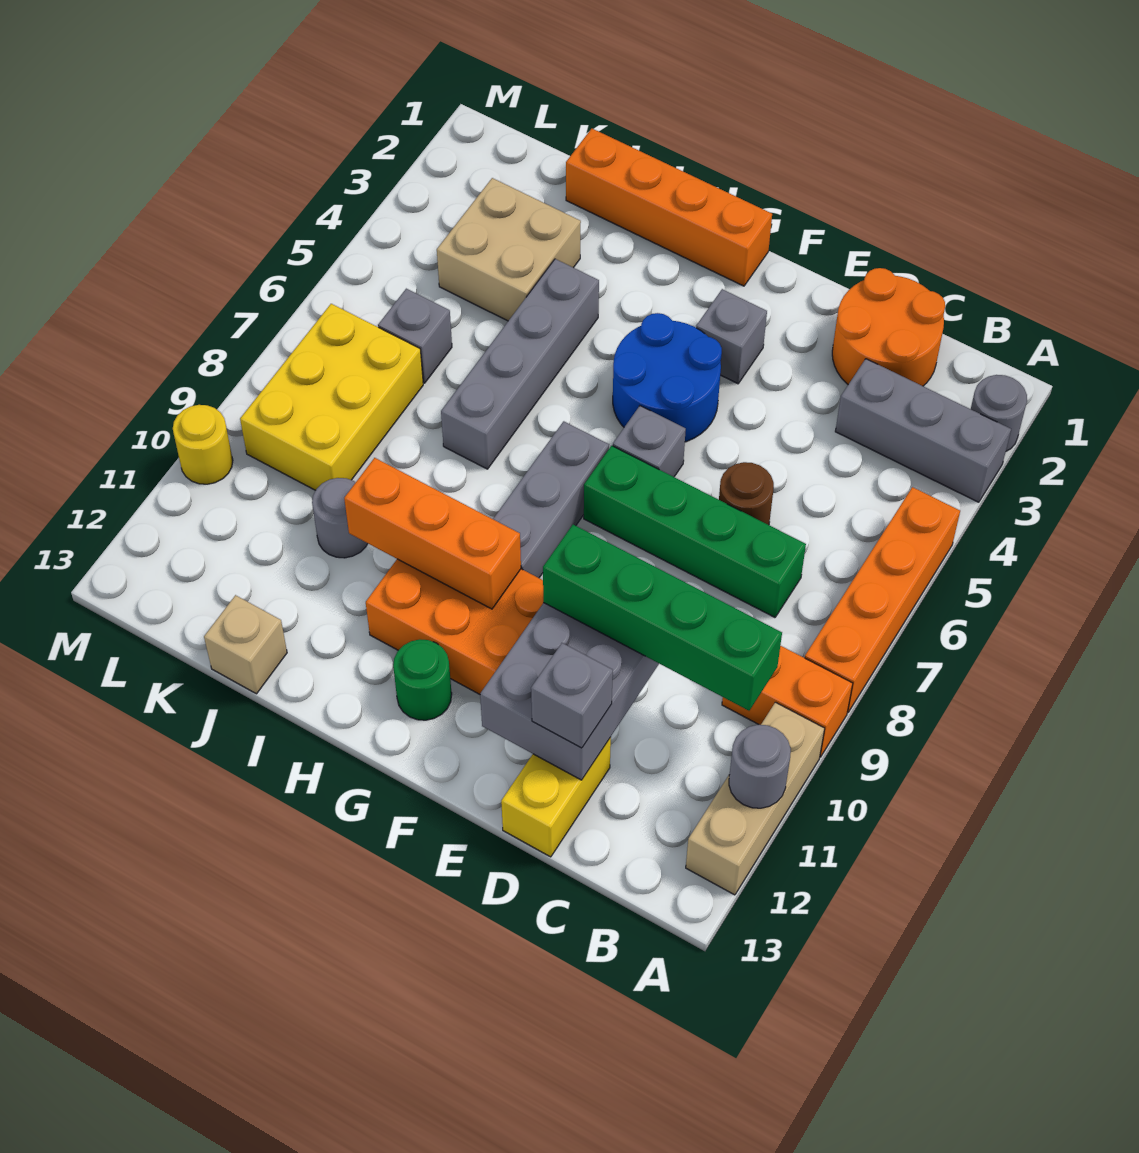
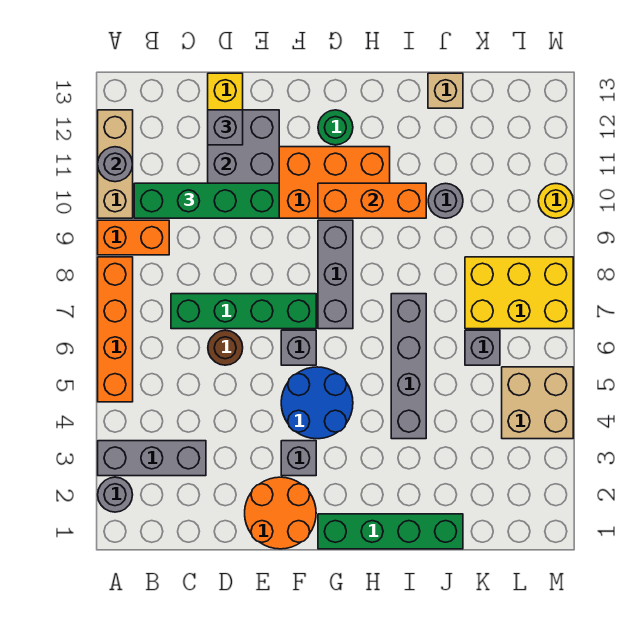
orange round brick C1:D2 level 1 -> orange round brick E1:F2 level 1
orange brick G1:J1 level 1 -> green brick G1:J1 level 1
tan brick J3:K4 level 1 -> tan brick L4:M5 level 1
yellow brick K7:L9 level 1 -> yellow brick K7:M8 level 1

